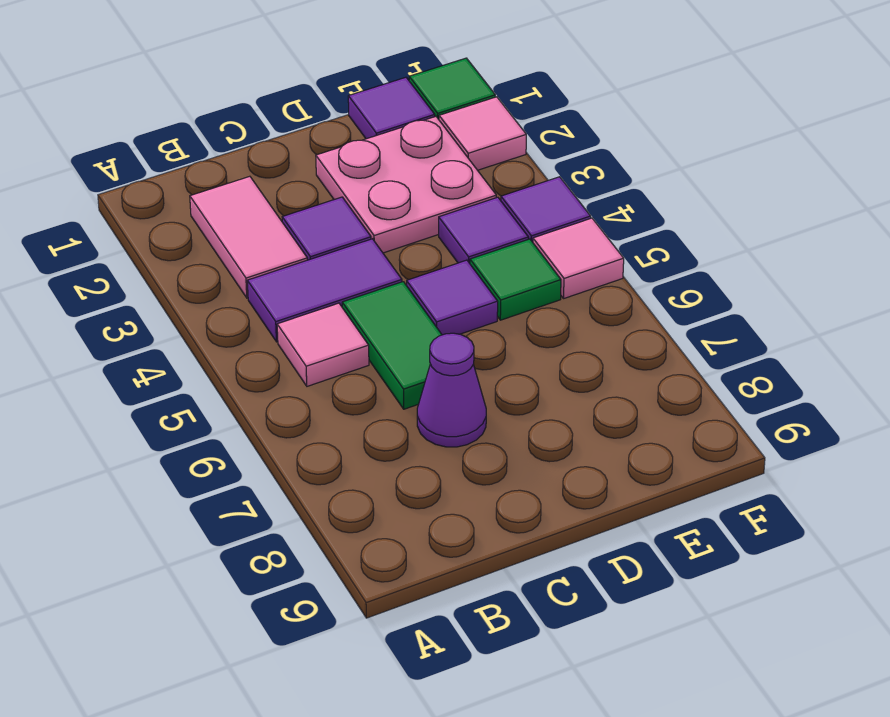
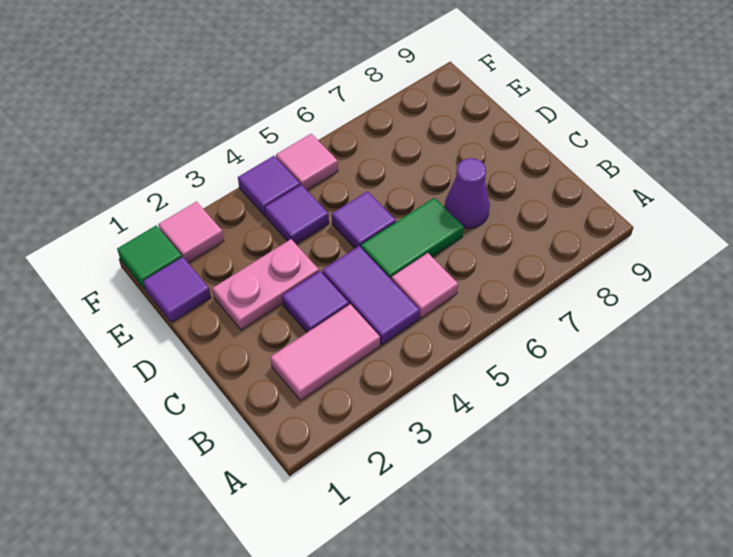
pink plate D2:E3 level 1 -> pink plate D2:D3 level 1
green tile E5 level 1 -> none

